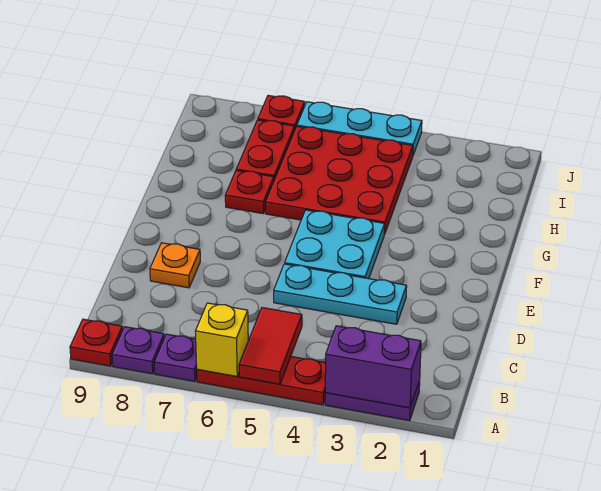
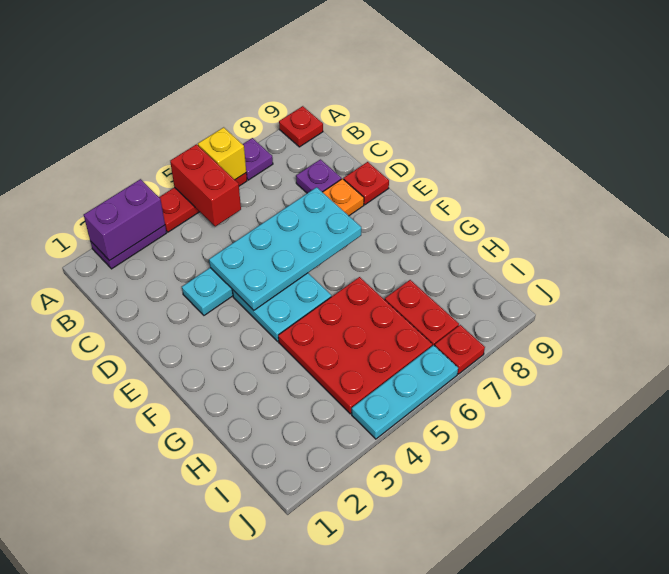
red tile A5:B5 level 2 -> red brick A5:B5 level 2
purple plate A8 level 1 -> purple plate C8 level 1
none -> cyan plate D4:E7 level 2
red plate G7 level 1 -> red plate D9 level 1

